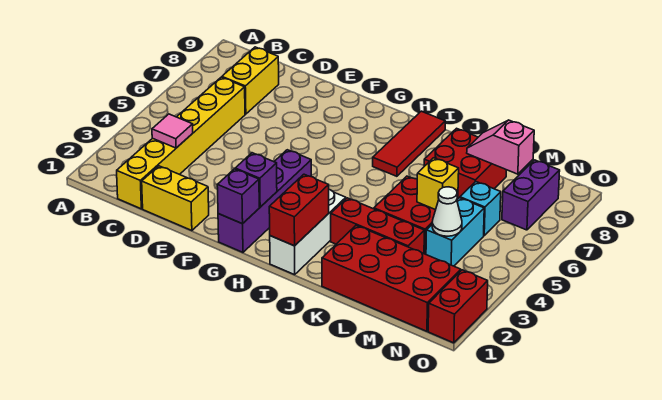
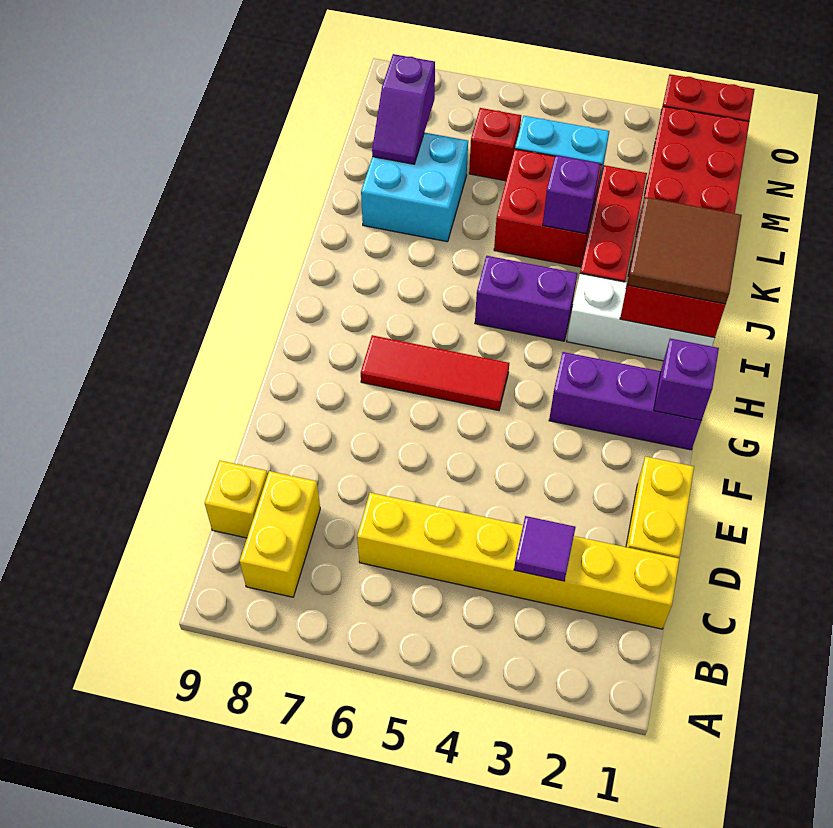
pink tile C3 level 2 -> purple tile C3 level 2
yellow brick C7:C8 level 1 -> yellow brick B8:C8 level 1
purple brick G1:G4 level 1 -> purple brick G1:G3 level 1
purple brick G2 level 2 -> purple brick K4 level 2
none -> brown tile I1:J2 level 3
red tile I7:I9 level 1 -> red tile G5:G7 level 1
red brick K7:L8 level 1 -> cyan brick K7:L8 level 1
yellow brick L5 level 2 -> yellow brick C9 level 1
pink slope L8:M8 level 2 top M -> purple slope L8:M8 level 2 top M
white cone M4 level 2 -> none
cyan brick M6 level 1 -> red brick M6 level 1
purple brick N7:N8 level 1 -> purple brick I4:I5 level 1

